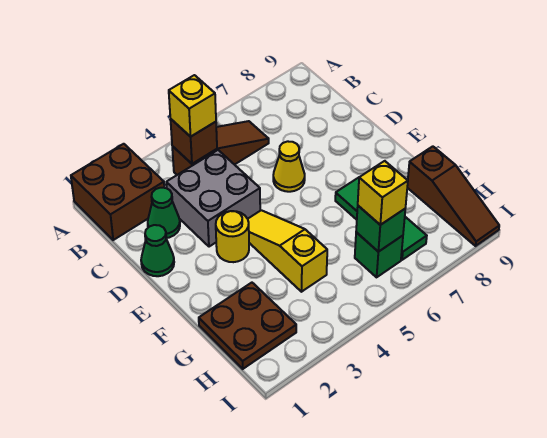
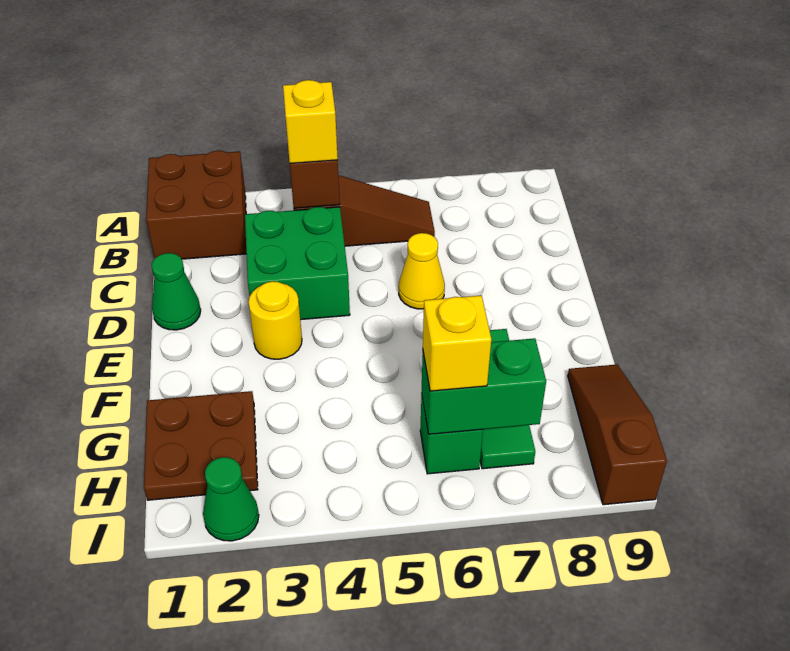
green cone C2 level 1 -> green cone I2 level 1
grey brick C3:D4 level 1 -> green brick C3:D4 level 1
yellow slope E4:G4 level 1 top G -> none
brown slope G9:I9 level 1 top G -> brown slope G9:I9 level 1 top I
green brick H6 level 2 -> green brick H6:H7 level 2

